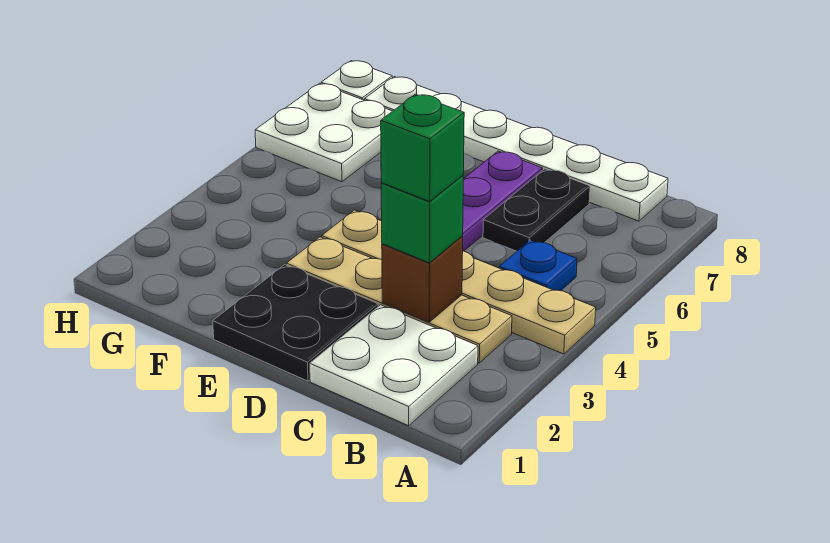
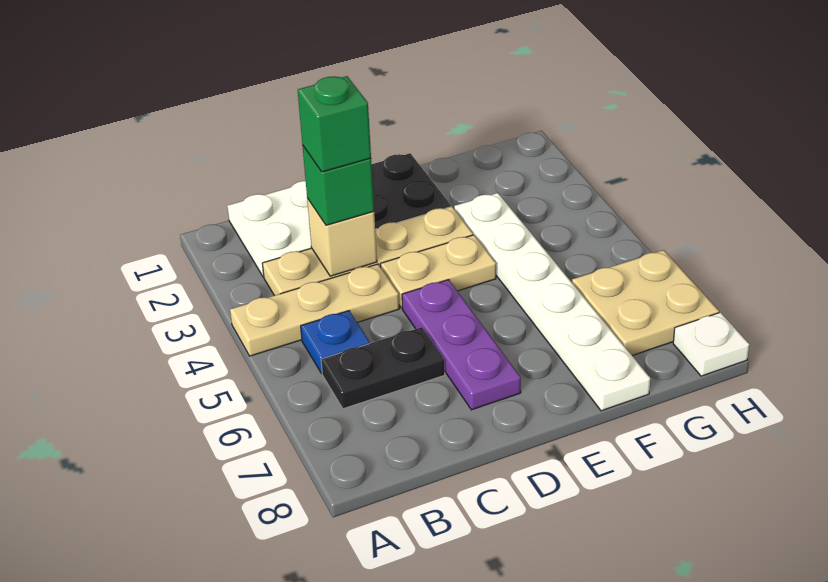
white plate B8:G8 level 1 -> white plate F3:F8 level 1
brown brick C3 level 2 -> tan brick C3 level 2
black plate C6:C7 level 1 -> black plate B6:C6 level 1
white plate G6:H7 level 1 -> tan plate G6:H7 level 1

